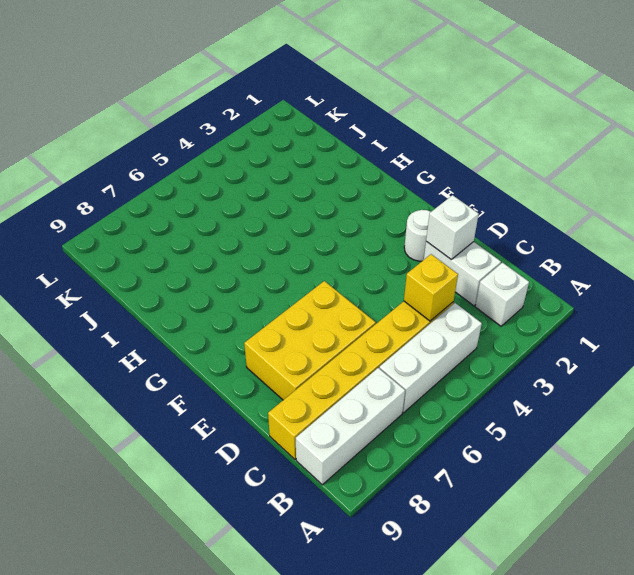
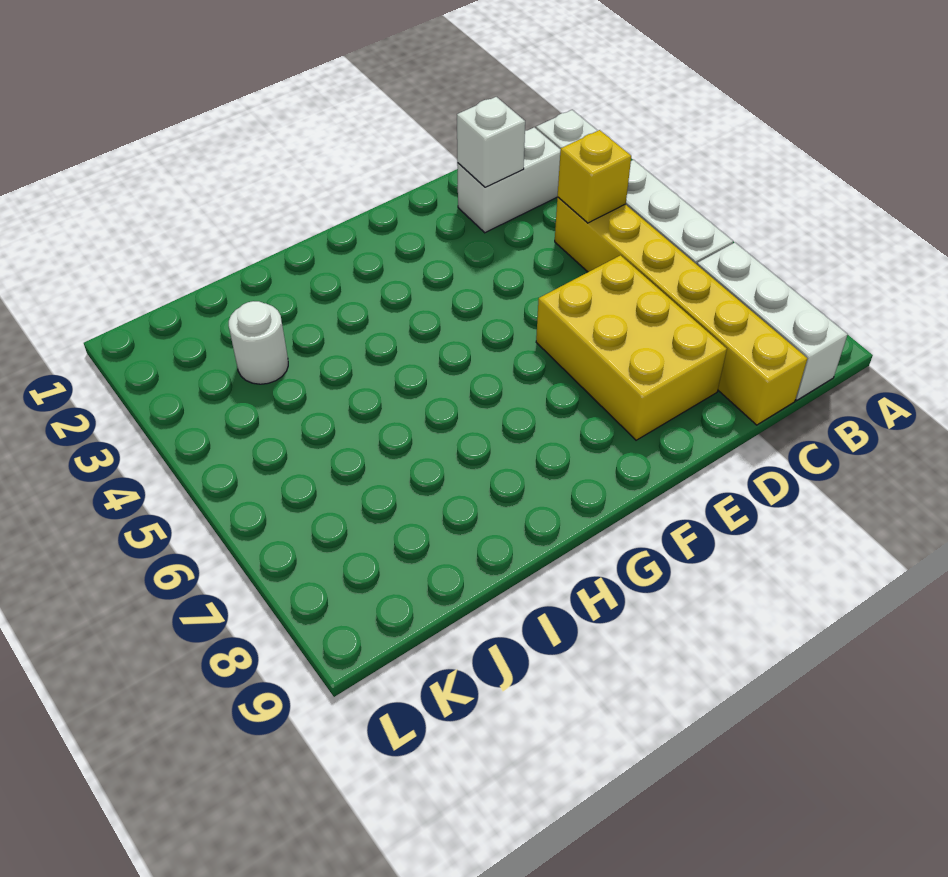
white round brick E2 level 1 -> white round brick J3 level 1

